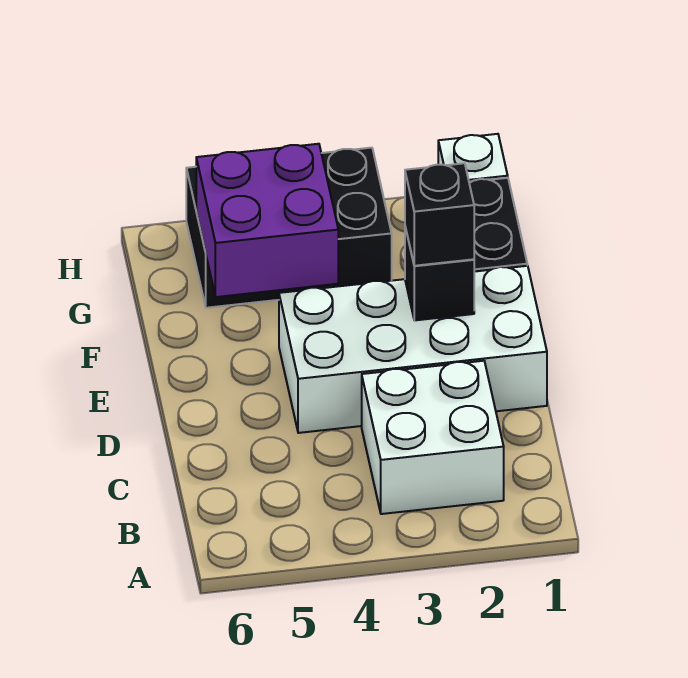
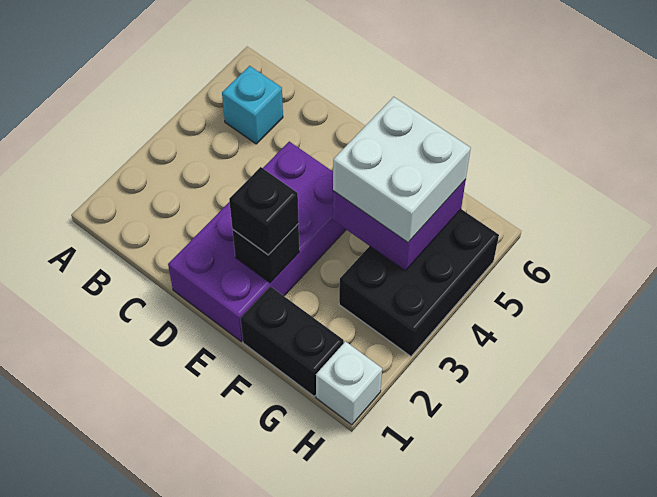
white brick B2:C3 level 1 -> white brick F4:G5 level 3
none -> cyan brick B5 level 1
white brick D1:E4 level 1 -> purple brick D1:E4 level 1

